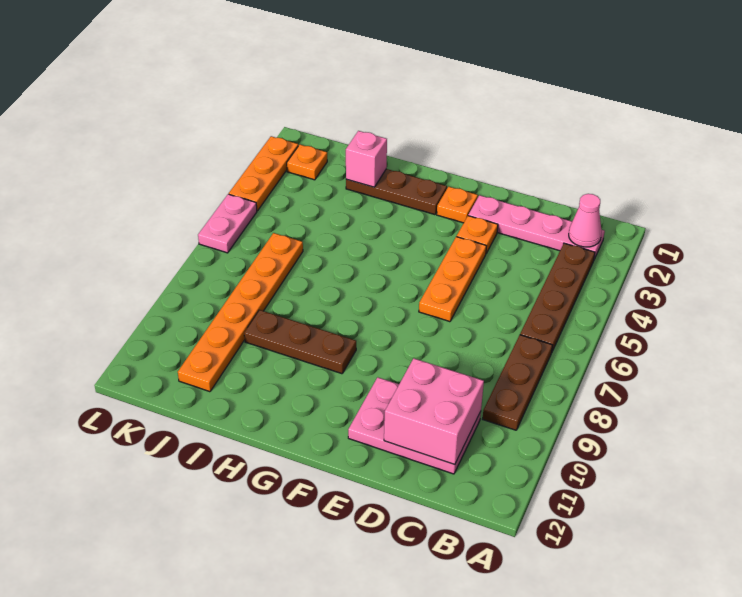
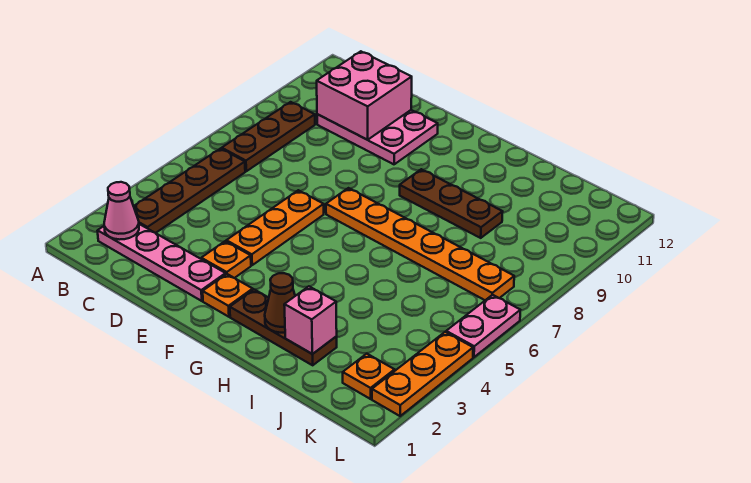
none -> brown cone H2 level 2
orange plate J6:J11 level 1 -> orange plate F7:K7 level 1

